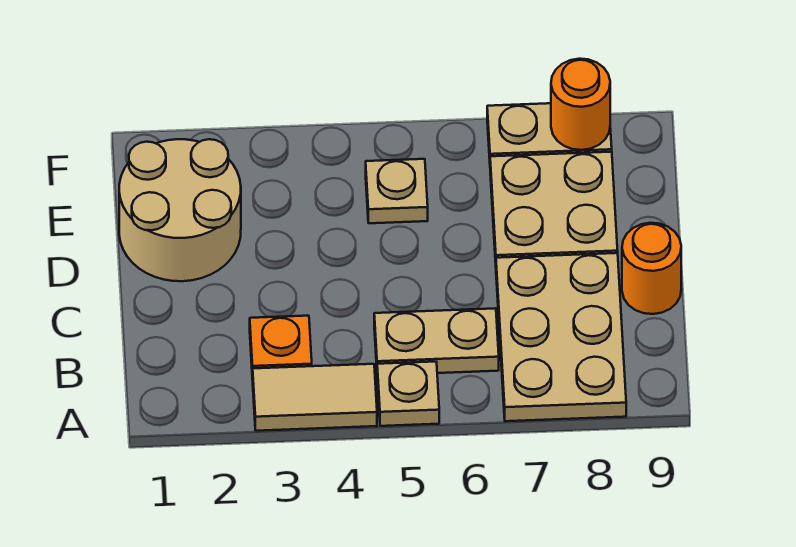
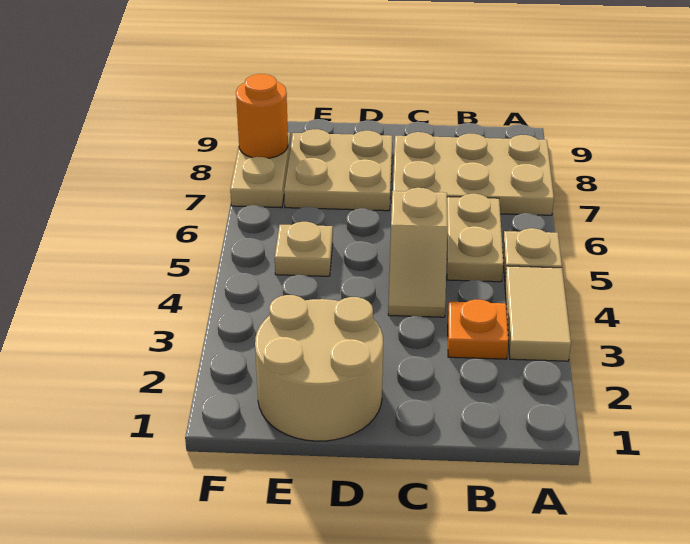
none -> tan slope C4:C5 level 1 top 5
orange round brick C9 level 1 -> none

